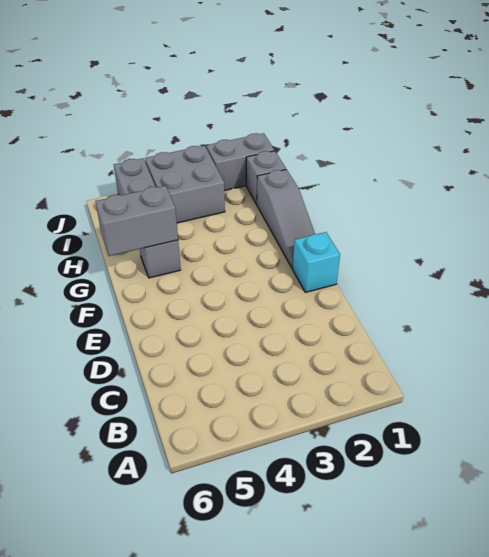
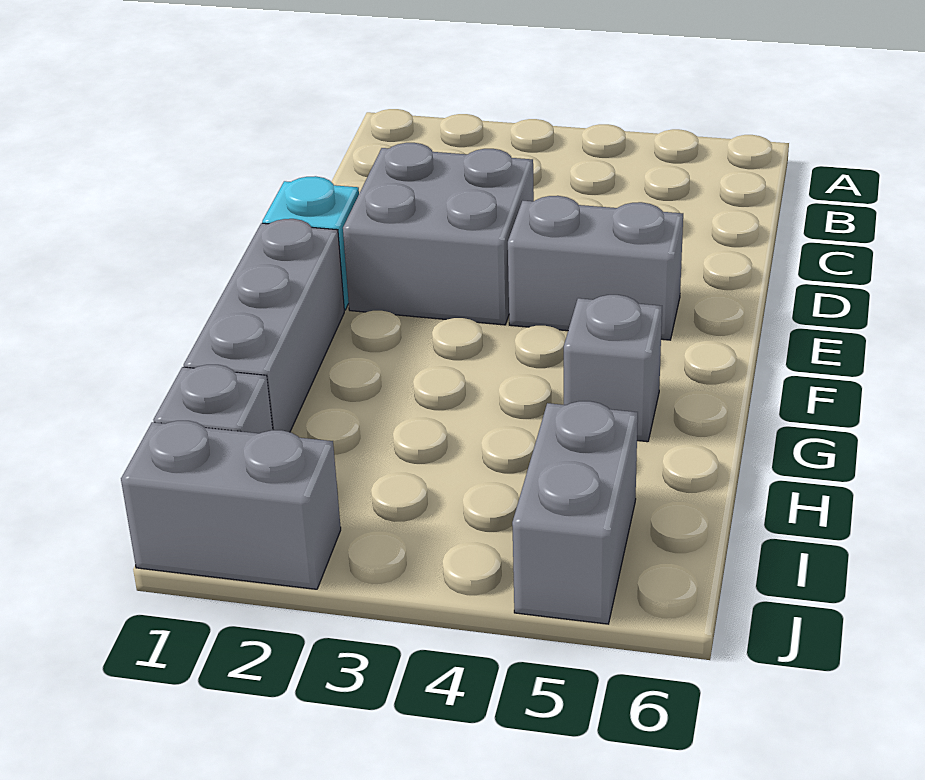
grey slope F1:H1 level 1 top H -> grey brick F1:H1 level 1
grey brick G5:G6 level 2 -> grey brick E4:E5 level 1
grey brick I3:J4 level 1 -> grey brick D2:E3 level 1

